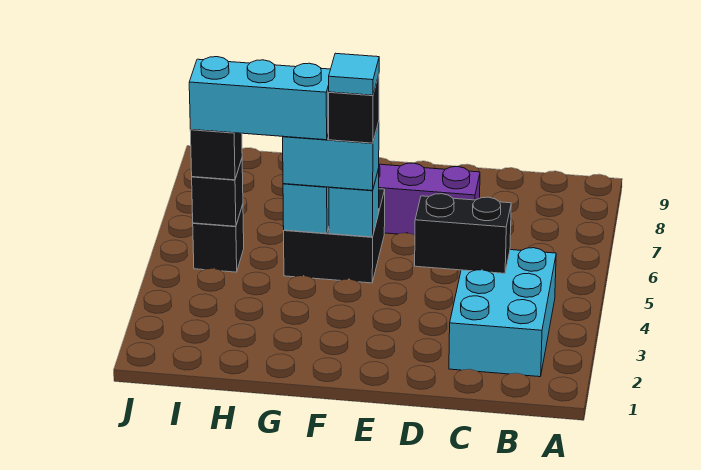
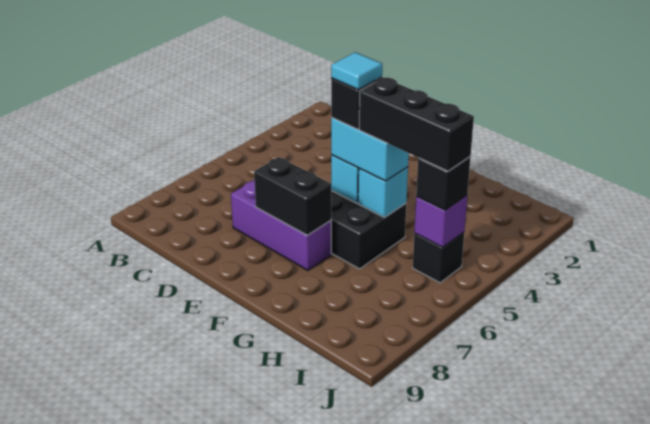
cyan brick B2:C4 level 1 -> none
black brick C4:D4 level 2 -> black brick E7:F7 level 2
cyan brick G5:I5 level 4 -> black brick G5:I5 level 4
black brick I5 level 2 -> purple brick I5 level 2

